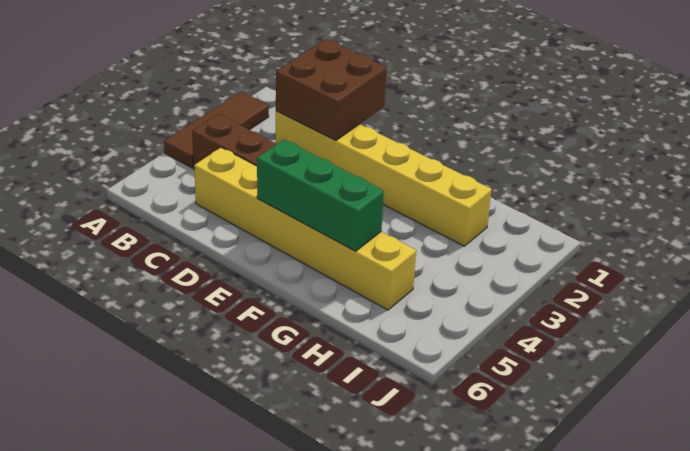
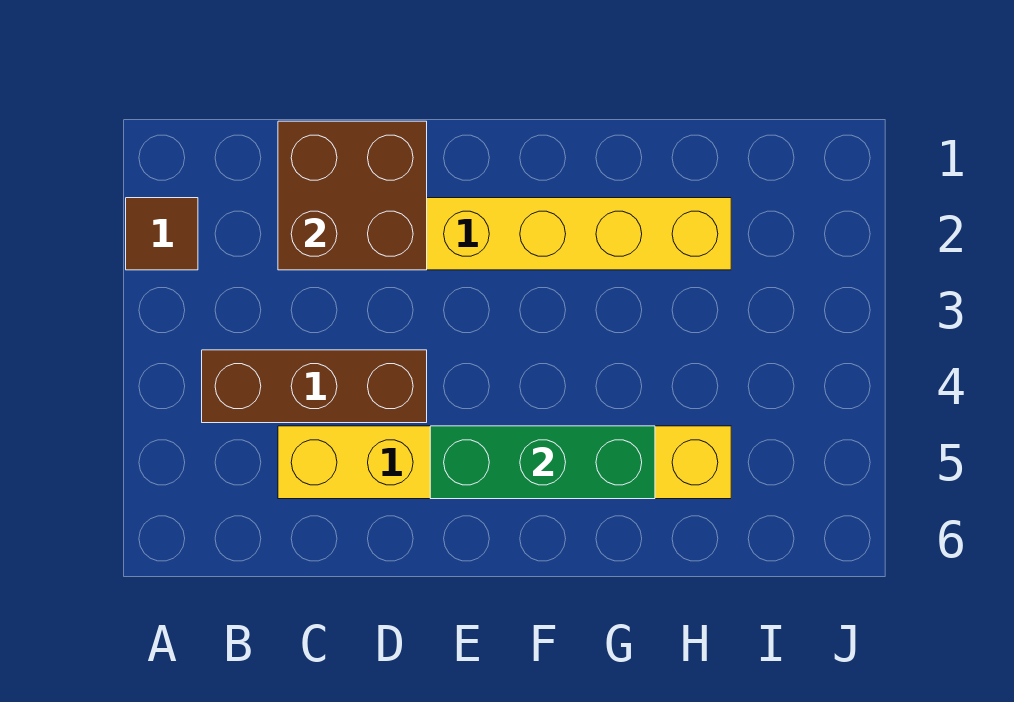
brown tile A2:A4 level 1 -> brown tile A2 level 1

